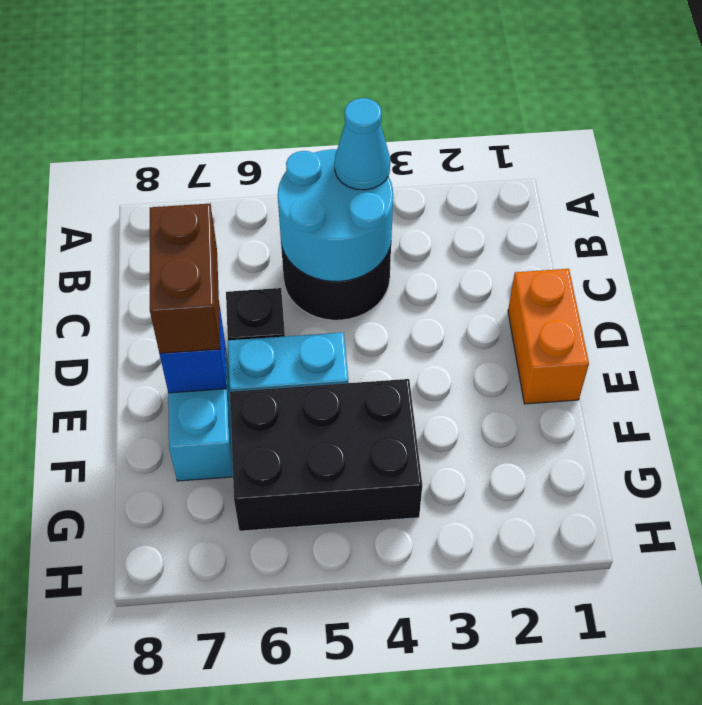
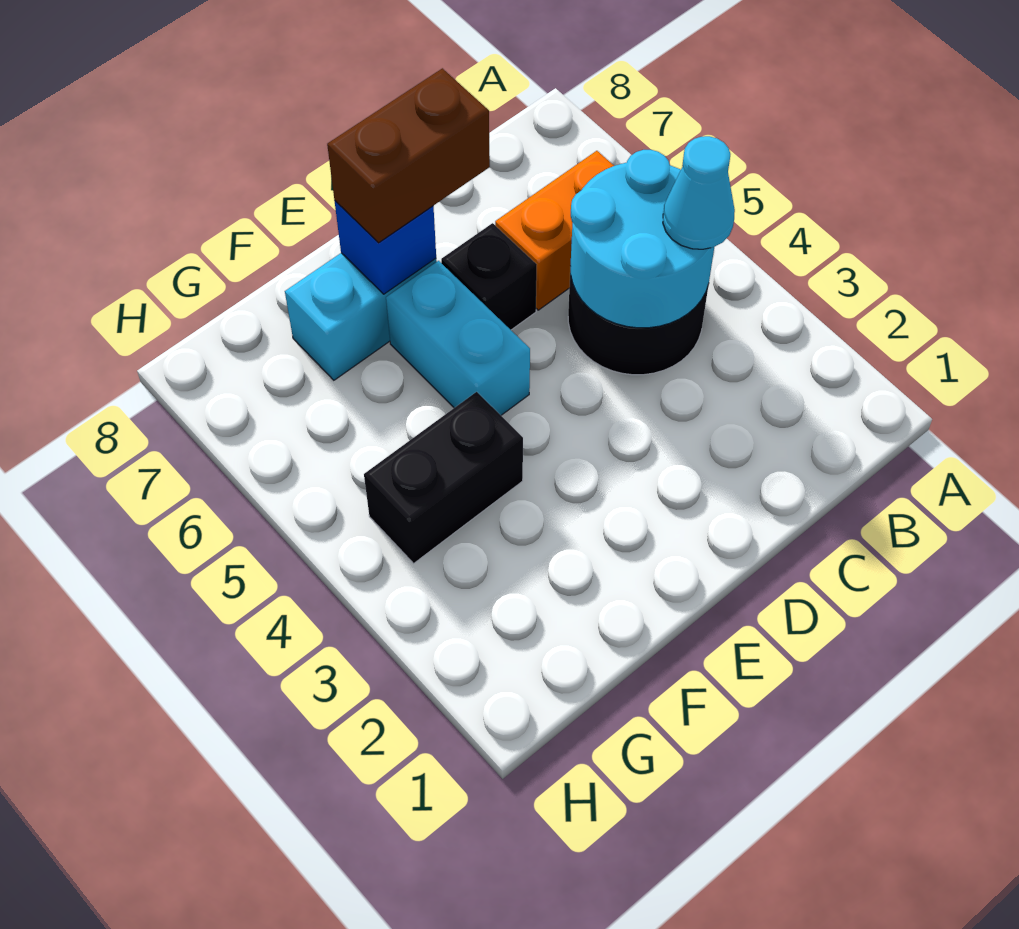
orange brick D1:E1 level 1 -> orange brick B6:C6 level 1
black brick F4:G6 level 1 -> black brick F4:G4 level 1

